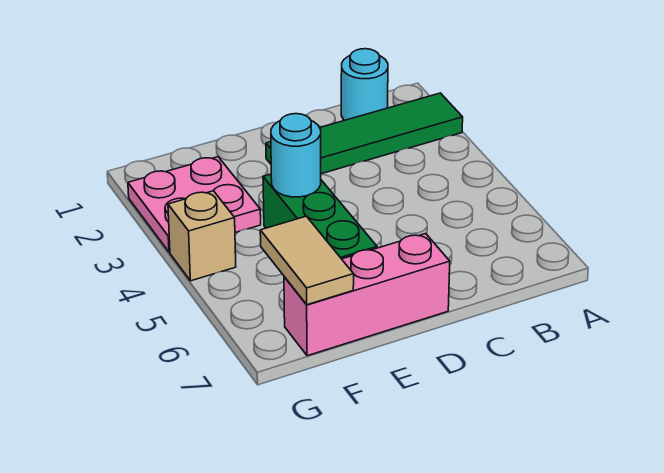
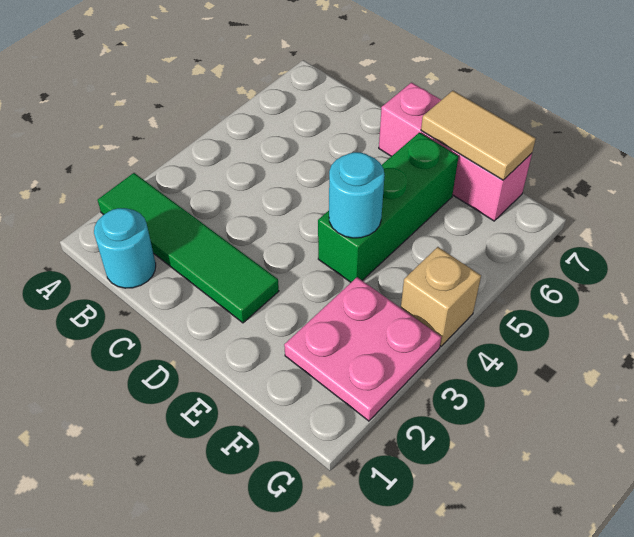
tan tile F6:F7 level 2 -> tan tile E7:F7 level 2

